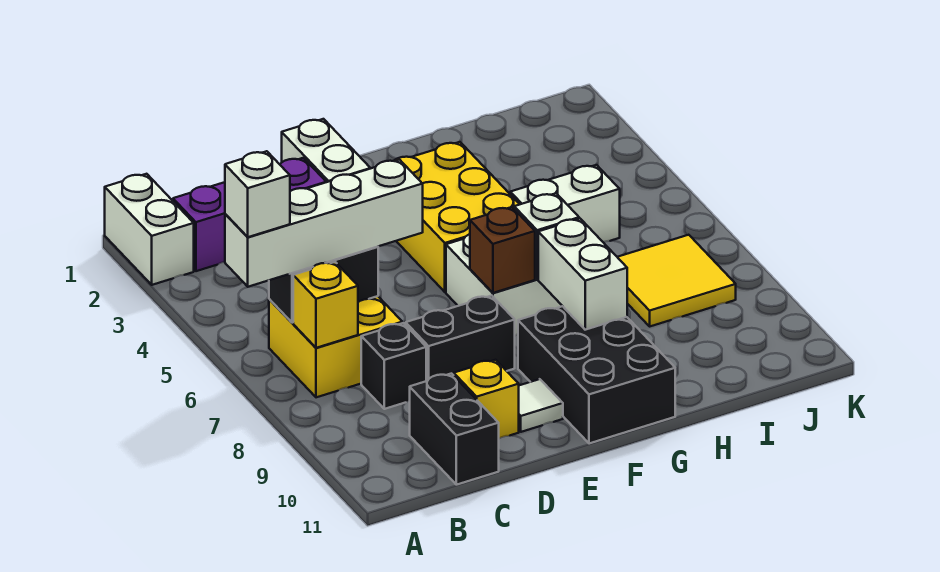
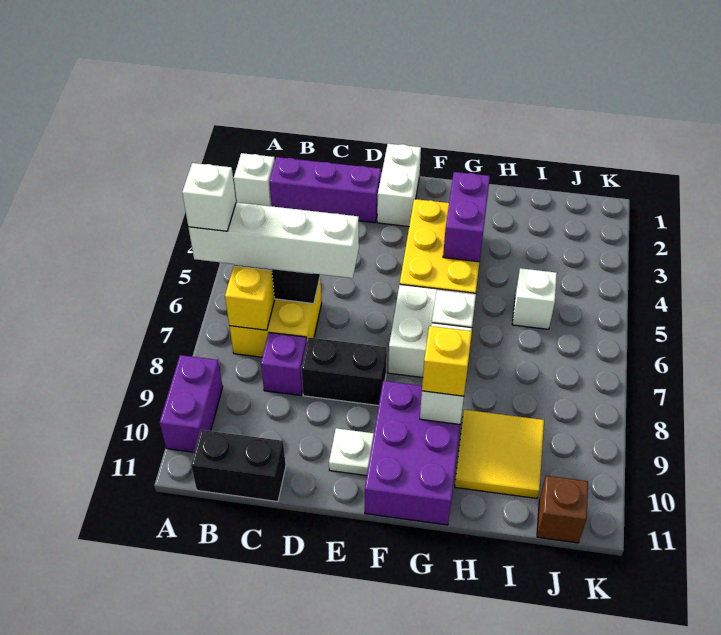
white brick A1:A2 level 1 -> white brick A2 level 1
none -> purple brick A9:A10 level 1
black brick C8 level 1 -> purple brick C8 level 1
black brick C10:C11 level 1 -> black brick B11:C11 level 1
yellow brick D10 level 1 -> yellow brick G9 level 3
white tile E10 level 1 -> white plate E10 level 1
brown brick F7 level 2 -> brown brick J11 level 1
black brick F9:G11 level 1 -> purple brick F9:G11 level 1
none -> purple brick G3:G4 level 2
white brick H5:I5 level 1 -> white brick I5 level 1
yellow tile I7:J8 level 1 -> yellow tile H9:I10 level 1

